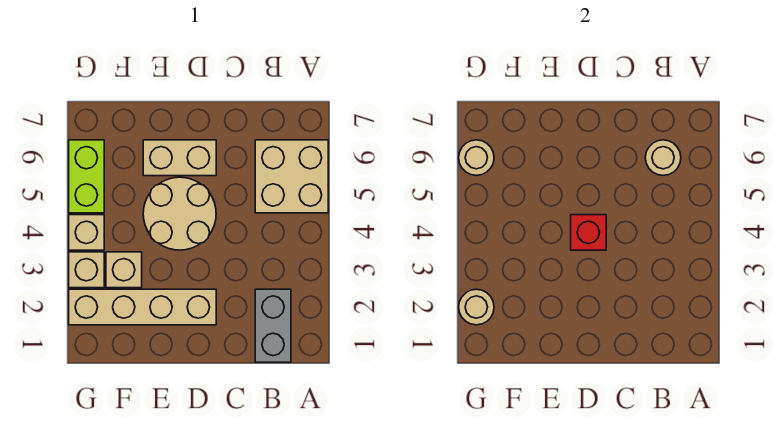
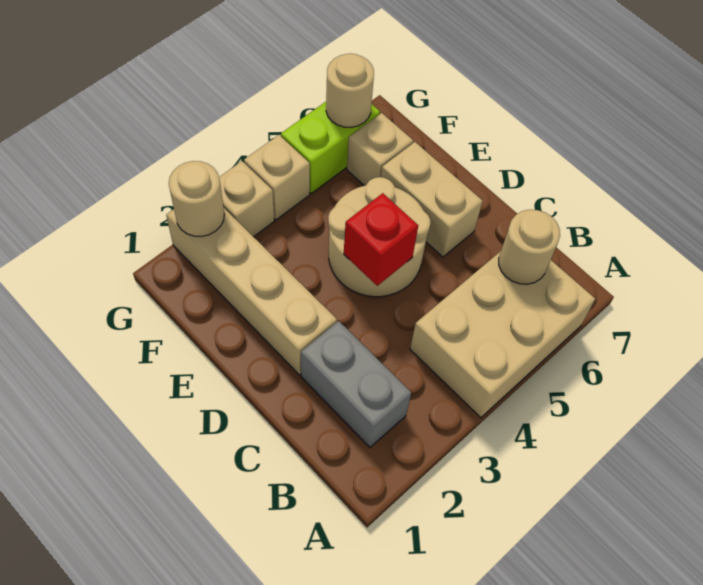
tan brick A5:B6 level 1 -> tan brick A4:B6 level 1
grey brick B1:B2 level 1 -> grey brick B2:C2 level 1
tan brick F3 level 1 -> tan brick F6 level 1

